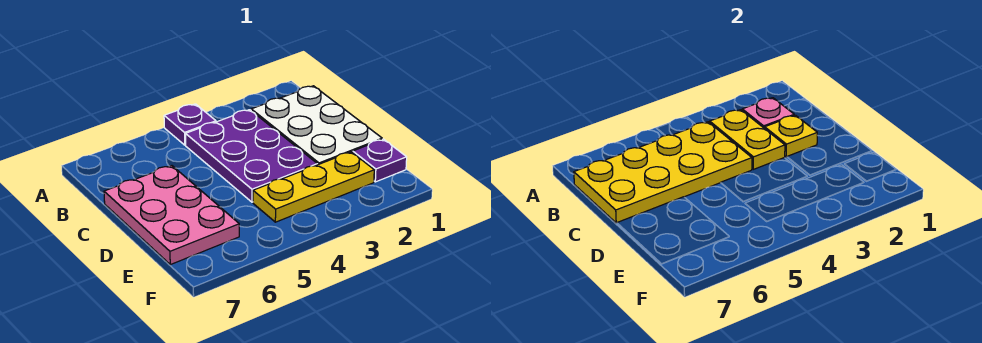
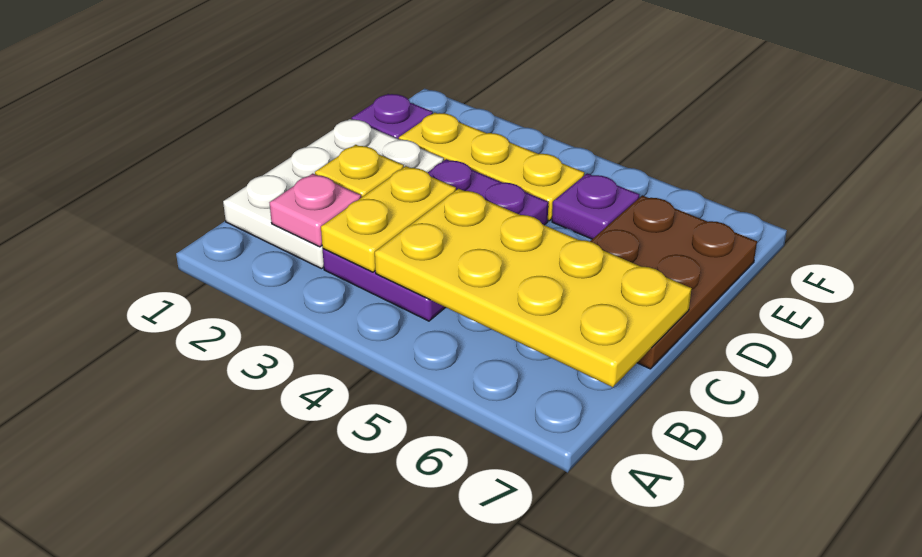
purple plate A4 level 1 -> purple plate E5 level 1
pink plate C6:E7 level 1 -> brown plate C6:E7 level 1

